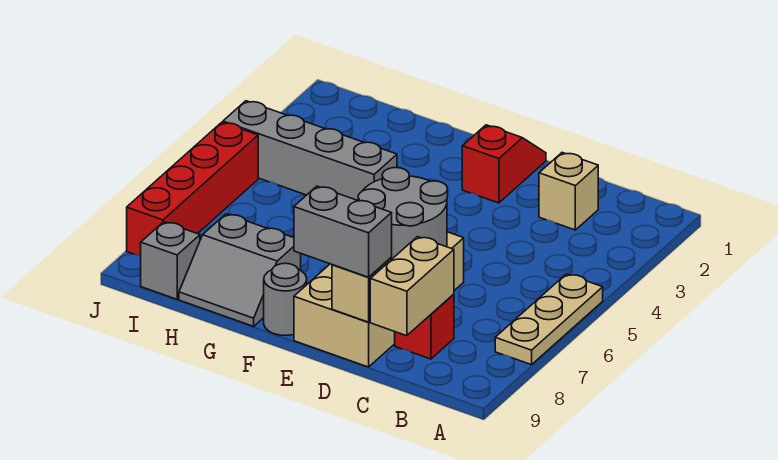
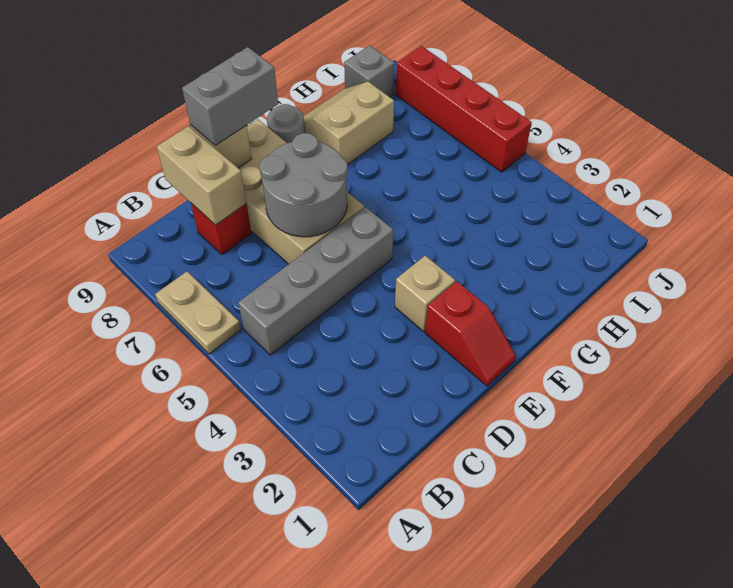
tan plate A5:A7 level 1 -> tan plate A6:A7 level 1
tan brick C2 level 1 -> tan brick E3 level 1
grey brick G4:J4 level 1 -> grey brick B5:E5 level 1
grey slope G8:H9 level 1 top 8 -> tan slope G8:H9 level 1 top 8

